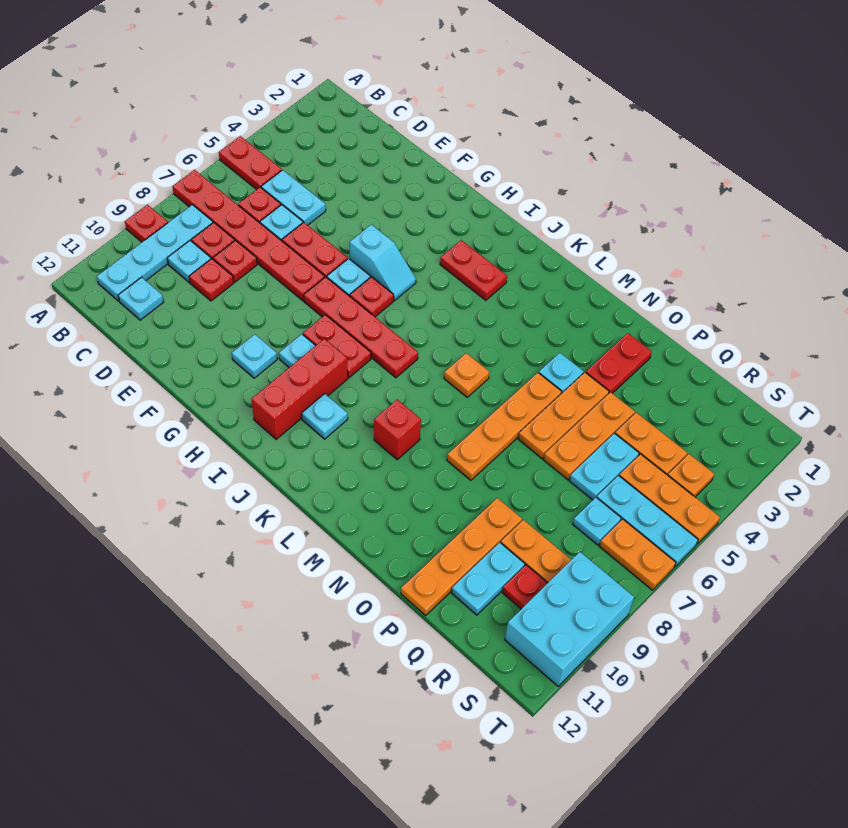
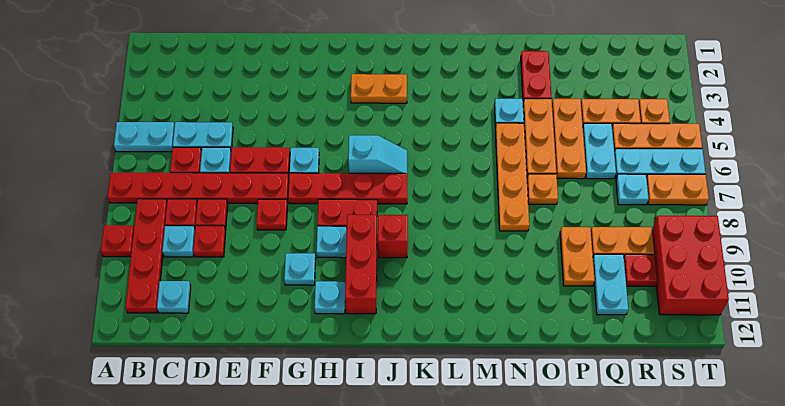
red plate A5:B5 level 1 -> cyan plate A5:B5 level 1
cyan plate B8:B11 level 1 -> red plate B8:B11 level 1
cyan slope G5:H5 level 1 top G -> cyan slope I6:J6 level 1 top I
red plate H6 level 1 -> red plate F8 level 1
red plate I3:J3 level 1 -> orange plate I3:J3 level 1
cyan plate J10 level 1 -> cyan plate H11 level 1
orange plate L6 level 1 -> orange plate O7 level 1
red brick L9 level 1 -> red brick J9 level 1
orange plate P9:P12 level 1 -> orange plate P9:P10 level 1
cyan brick S9:T11 level 1 -> red brick S9:T11 level 1

